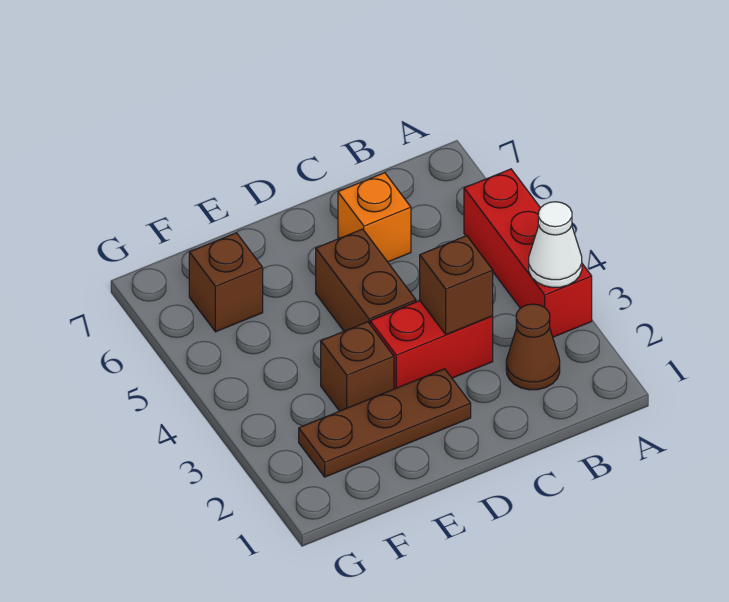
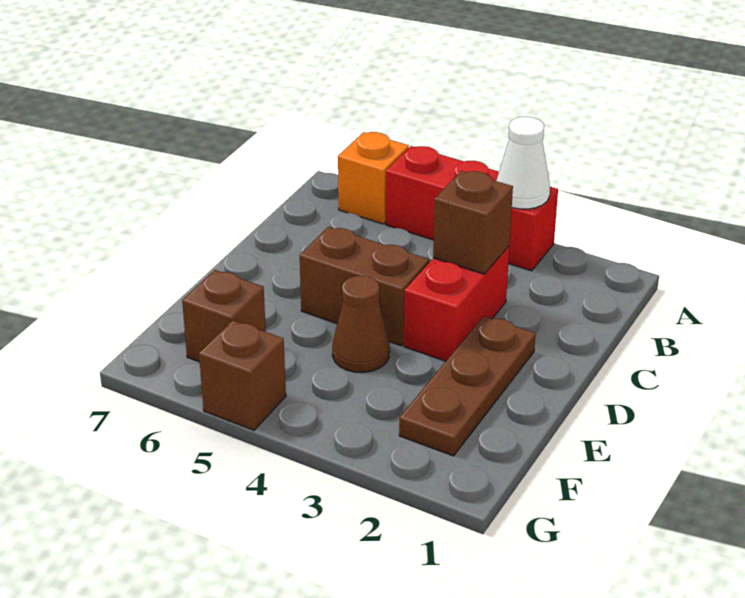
brown cone B2 level 1 -> brown cone E4 level 1
orange brick C6 level 1 -> orange brick A6 level 1
brown brick E3 level 1 -> brown brick G5 level 1

